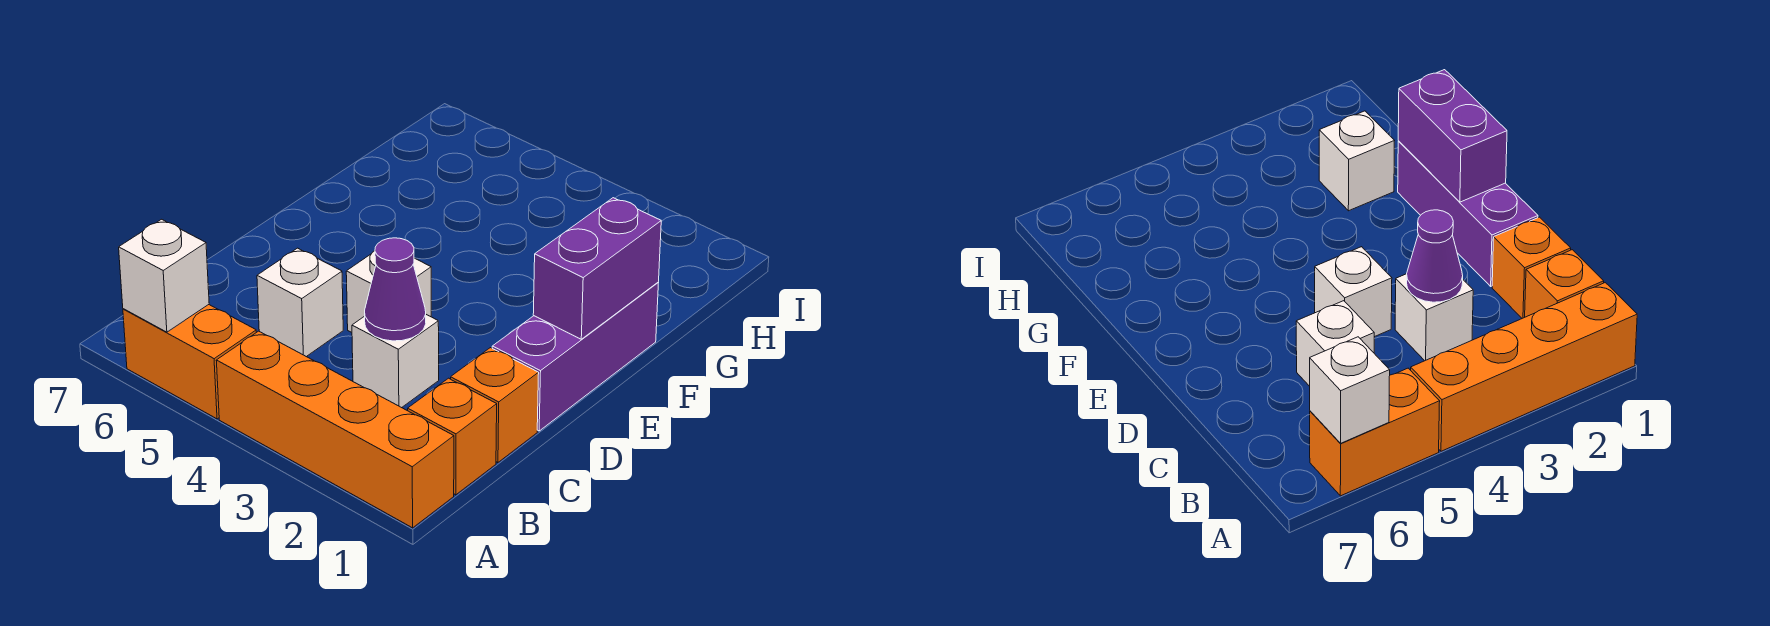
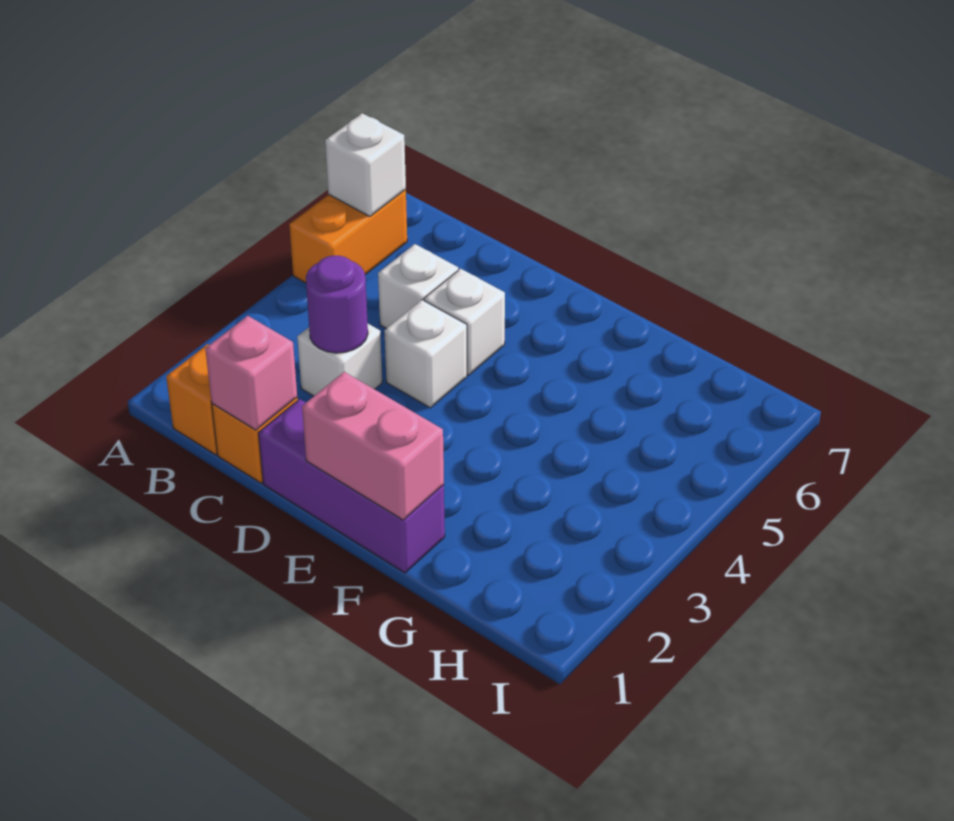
orange brick A1:A4 level 1 -> none
none -> pink brick C1 level 2
purple cone C3 level 2 -> purple round brick C3 level 2
purple brick E1:F1 level 2 -> pink brick E1:F1 level 2
white brick G2 level 1 -> white brick D5 level 1

